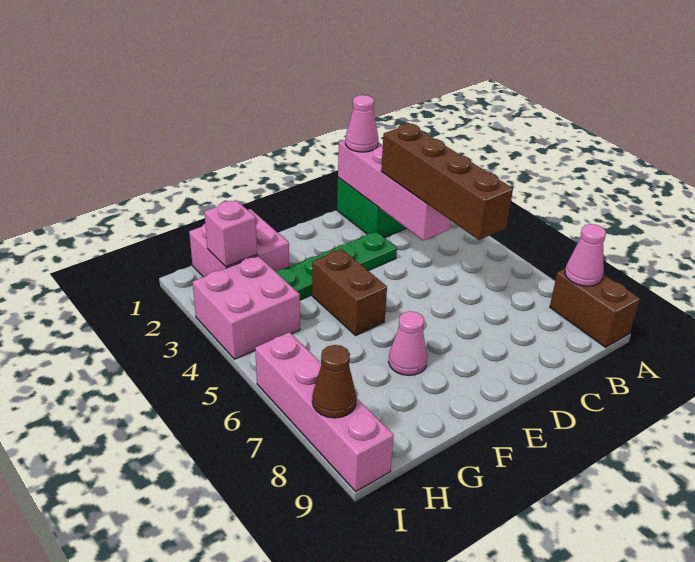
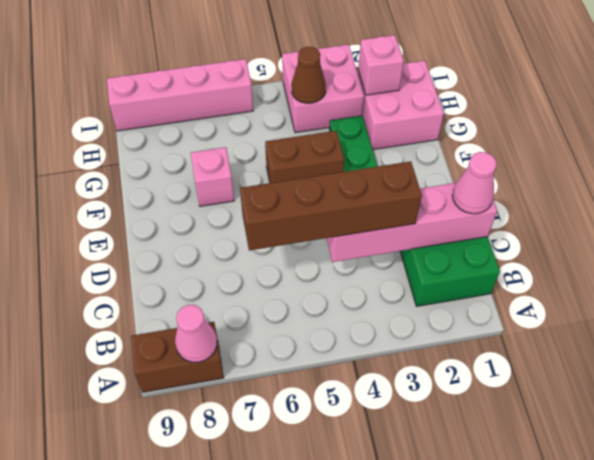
pink cone F7 level 1 -> pink brick F7 level 1
brown cone I8 level 2 -> brown cone H4 level 2

